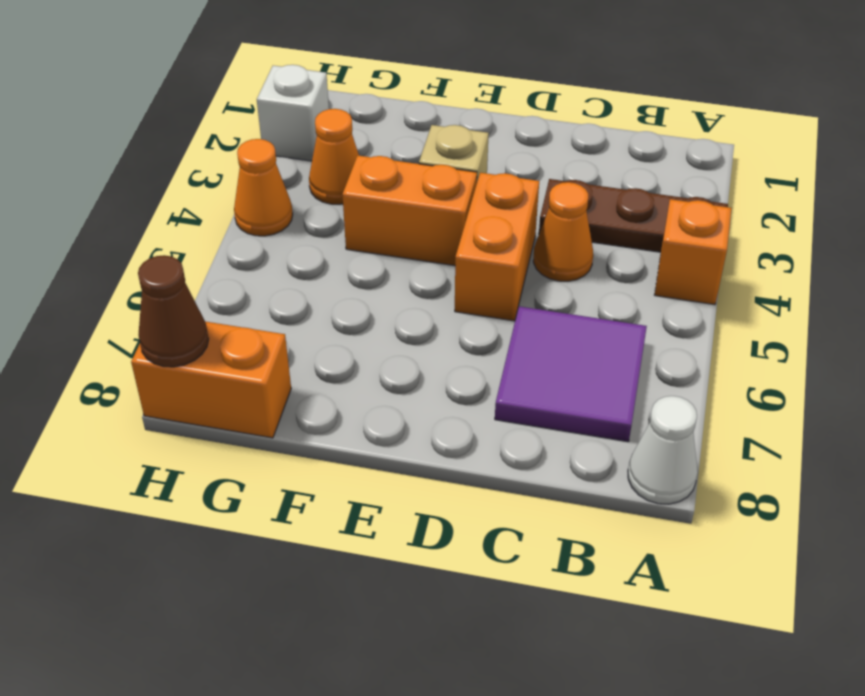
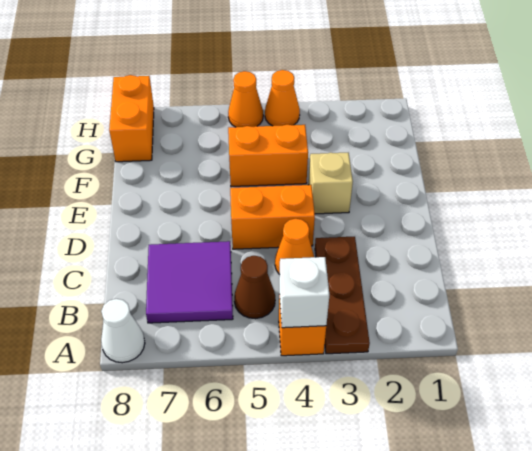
orange brick E4:F4 level 1 -> orange brick F4:F5 level 1
orange cone G3 level 1 -> orange cone H5 level 1
white brick H2 level 1 -> white brick A4 level 2
brown cone H8 level 2 -> brown cone B5 level 1

